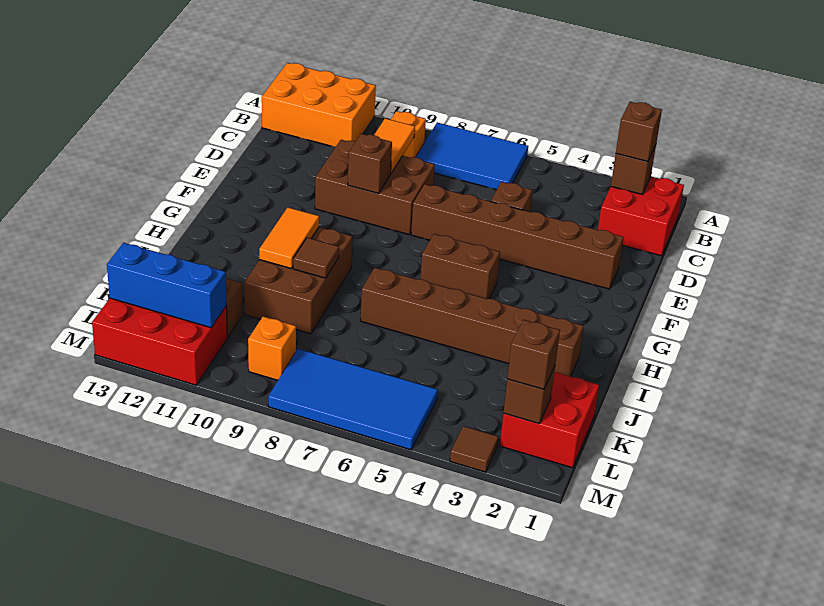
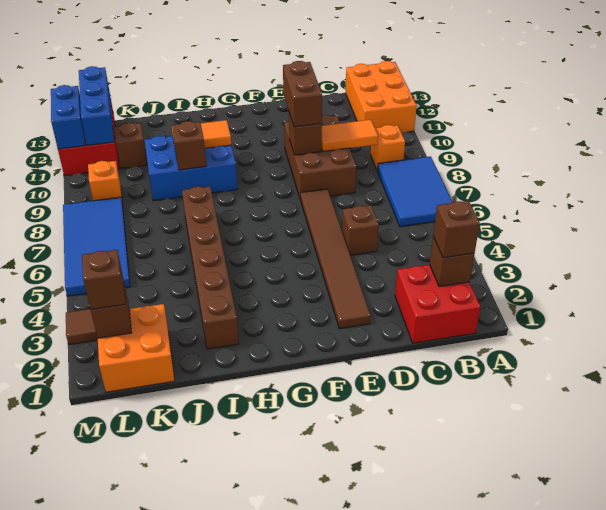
brown brick E2:E7 level 1 -> brown tile E2:E7 level 1
brown brick G5:G6 level 1 -> brown brick E9:E10 level 3
brown brick H9:J10 level 1 -> blue brick H9:J10 level 1
brown tile I9 level 2 -> brown brick I9 level 2
red brick K1:L2 level 1 -> orange brick K1:L2 level 1
none -> blue brick M11:M12 level 2

